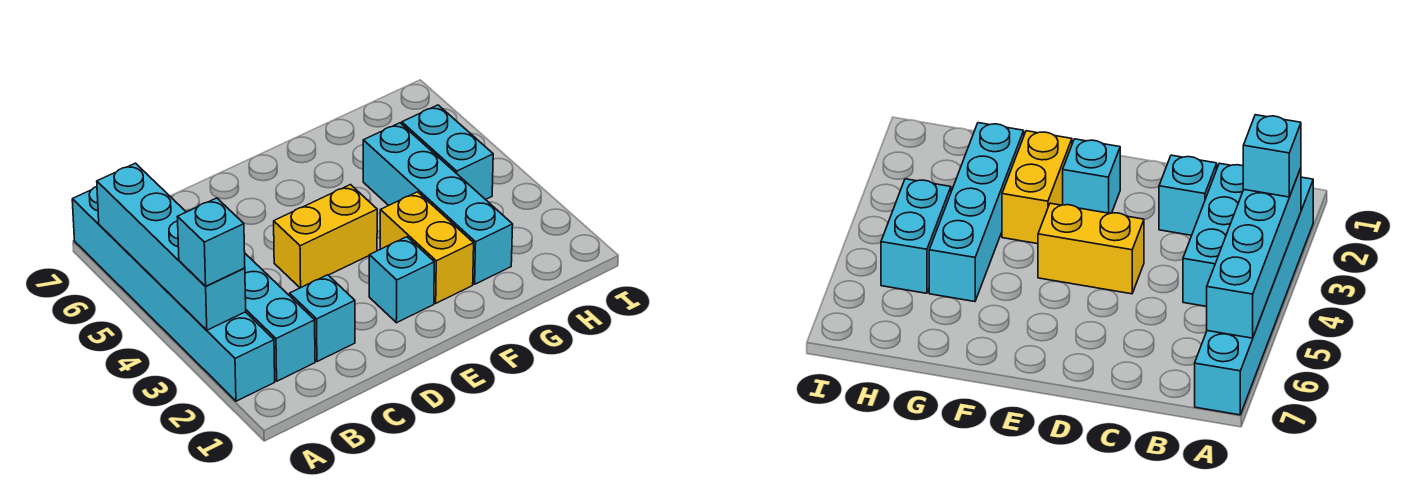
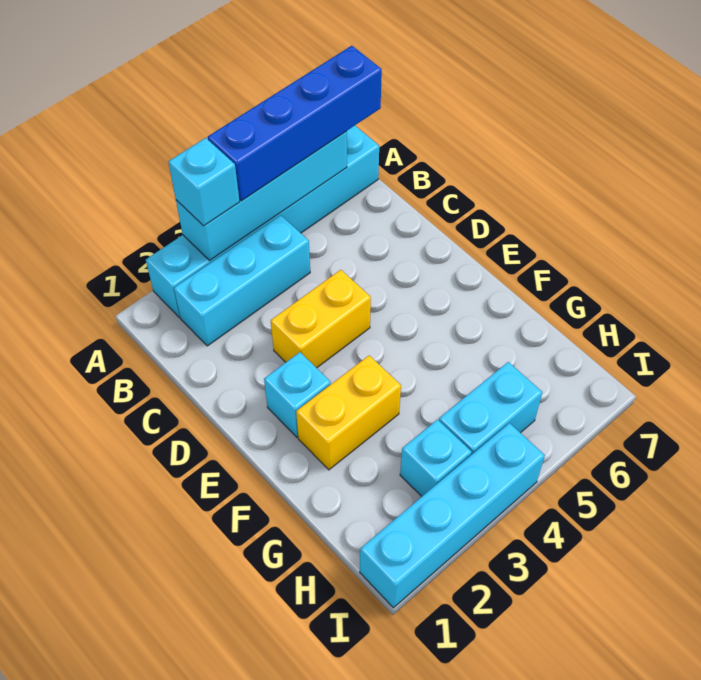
none -> blue brick A4:A7 level 3
cyan brick C2 level 1 -> cyan brick H3 level 1
yellow brick D4:E4 level 1 -> yellow brick D3:D4 level 1
cyan brick G2:G5 level 1 -> cyan brick I1:I4 level 1

